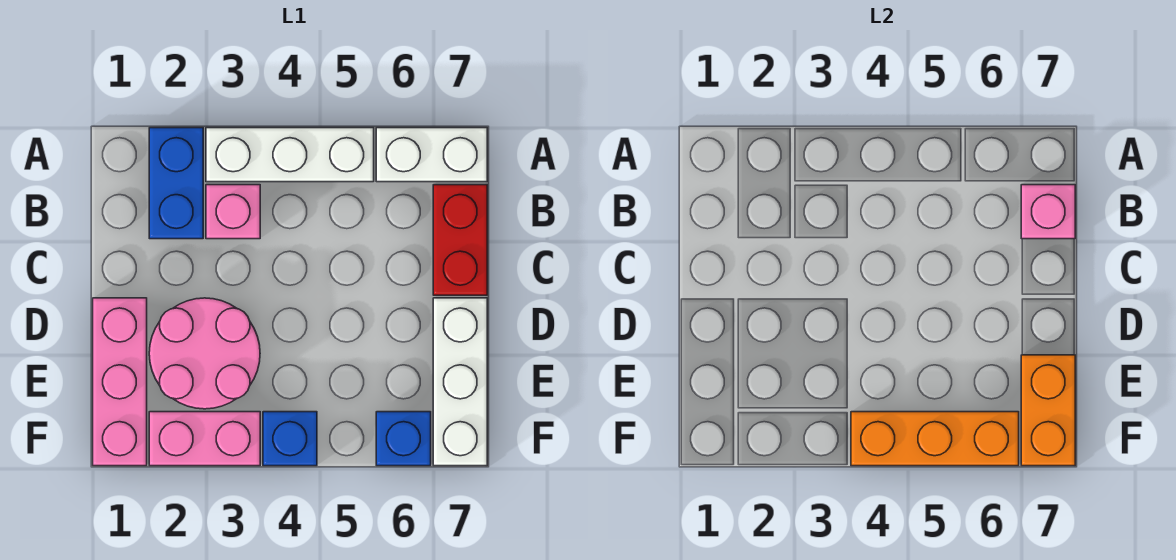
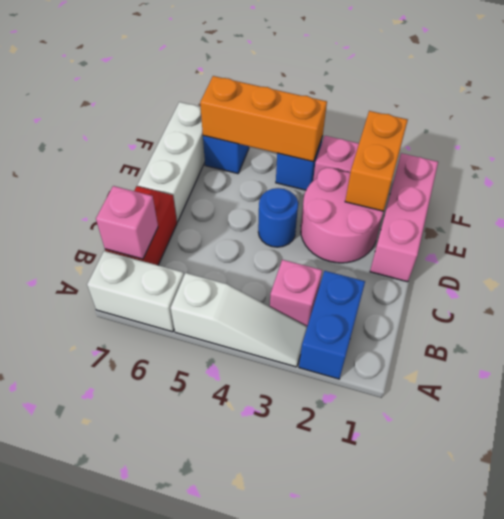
white brick A3:A5 level 1 -> white slope A3:A5 level 1 top 5
none -> blue round brick D4 level 1
orange brick E7:F7 level 2 -> orange brick E2:F2 level 2

